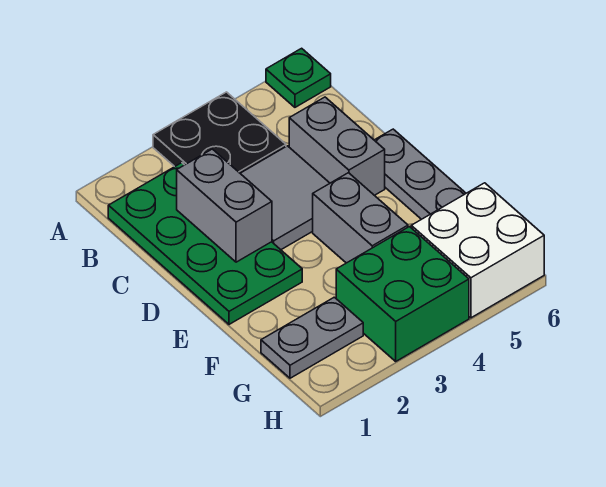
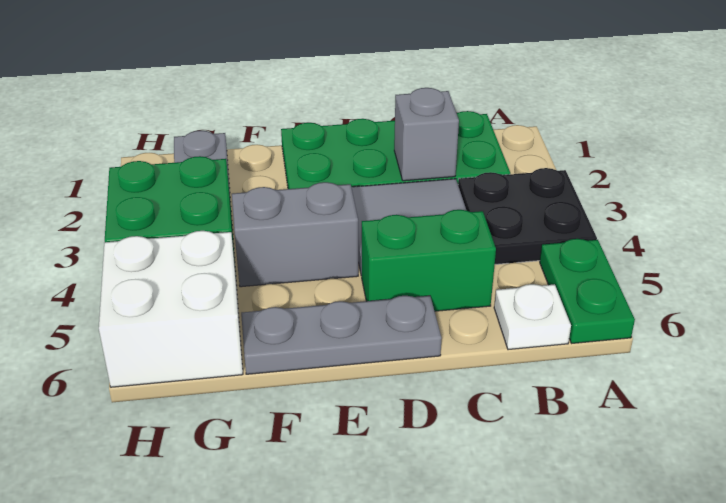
green plate A6 level 1 -> green plate A5:A6 level 1
none -> white plate B6 level 1
grey brick C2:D2 level 2 -> grey brick C2 level 2
grey brick C5:D5 level 1 -> green brick C5:D5 level 1

